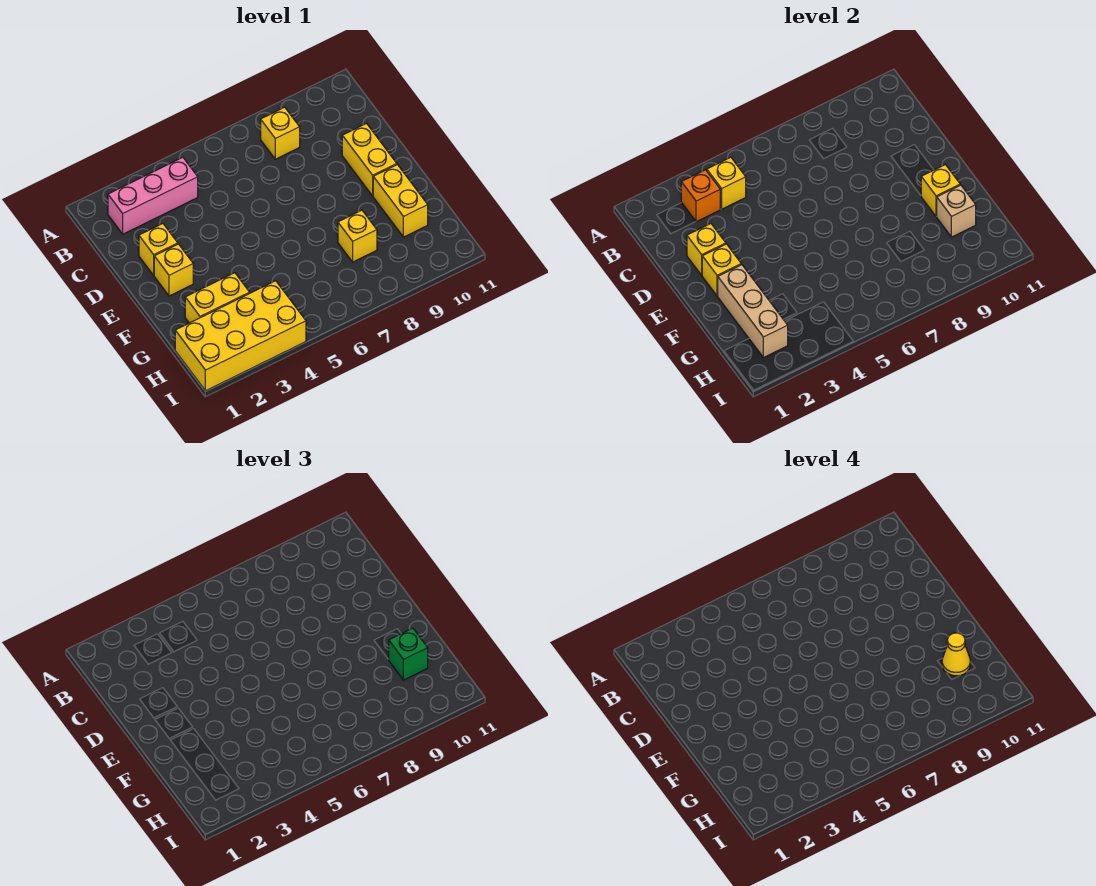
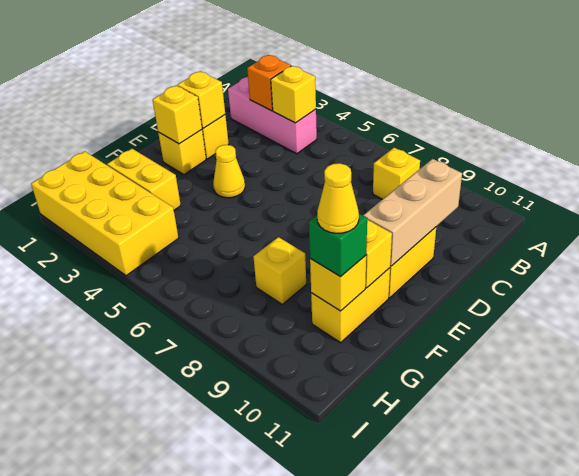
none -> yellow cone E4 level 1
tan brick F2:H2 level 2 -> tan brick C10:E10 level 2
tan brick G10 level 2 -> yellow brick G10 level 2

